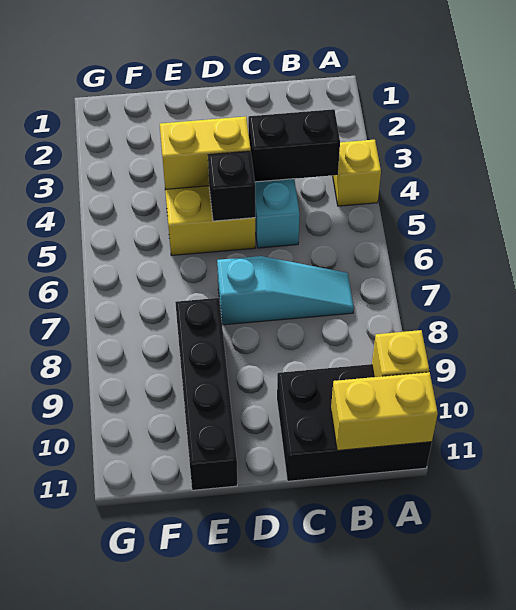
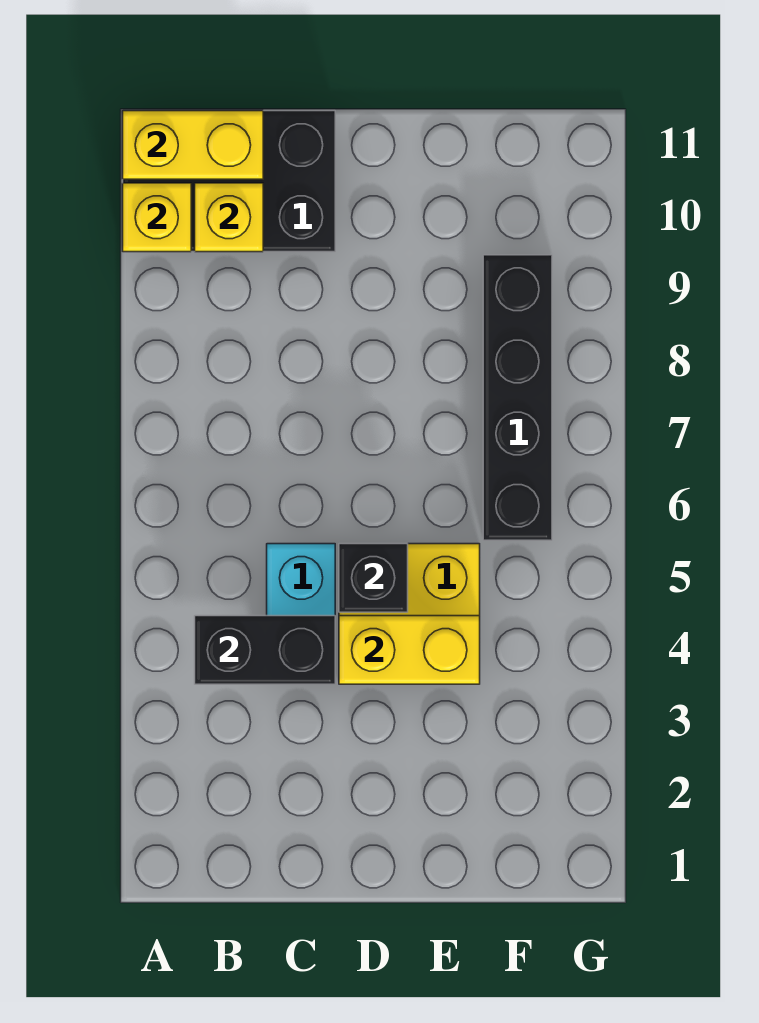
yellow brick A4 level 1 -> yellow brick B10 level 2
cyan slope B7:D7 level 1 top D -> none
black brick E8:E11 level 1 -> black brick F6:F9 level 1

